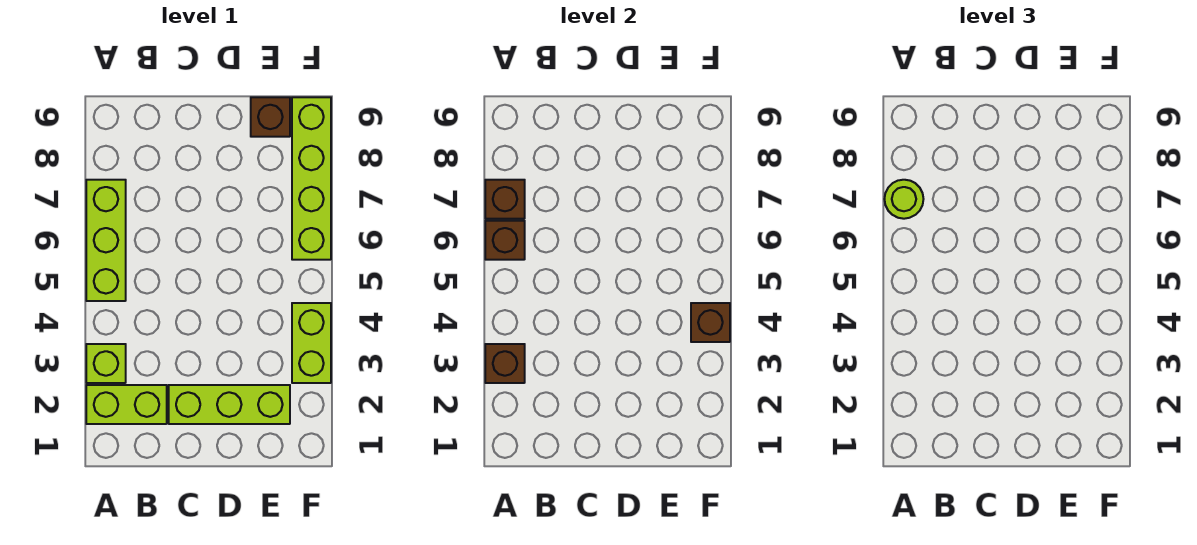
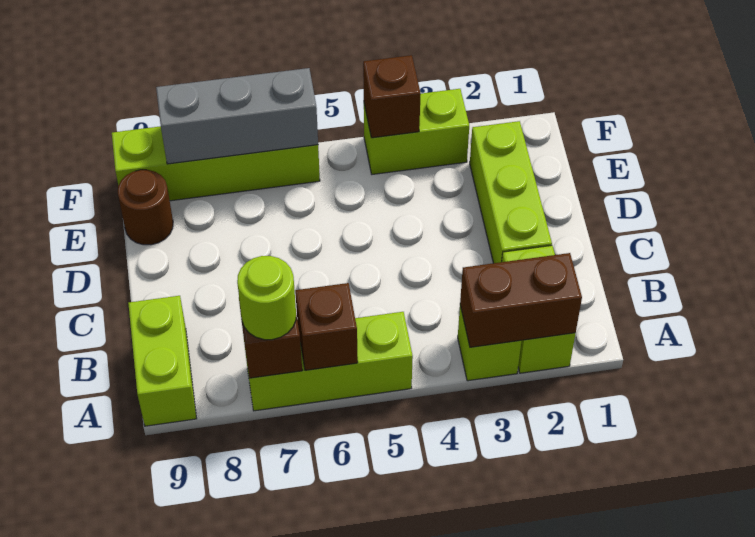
brown brick A3 level 2 -> brown brick A2:A3 level 2
none -> lime brick A9:B9 level 1
brown brick E9 level 1 -> brown round brick E9 level 1
none -> grey brick F6:F8 level 2

